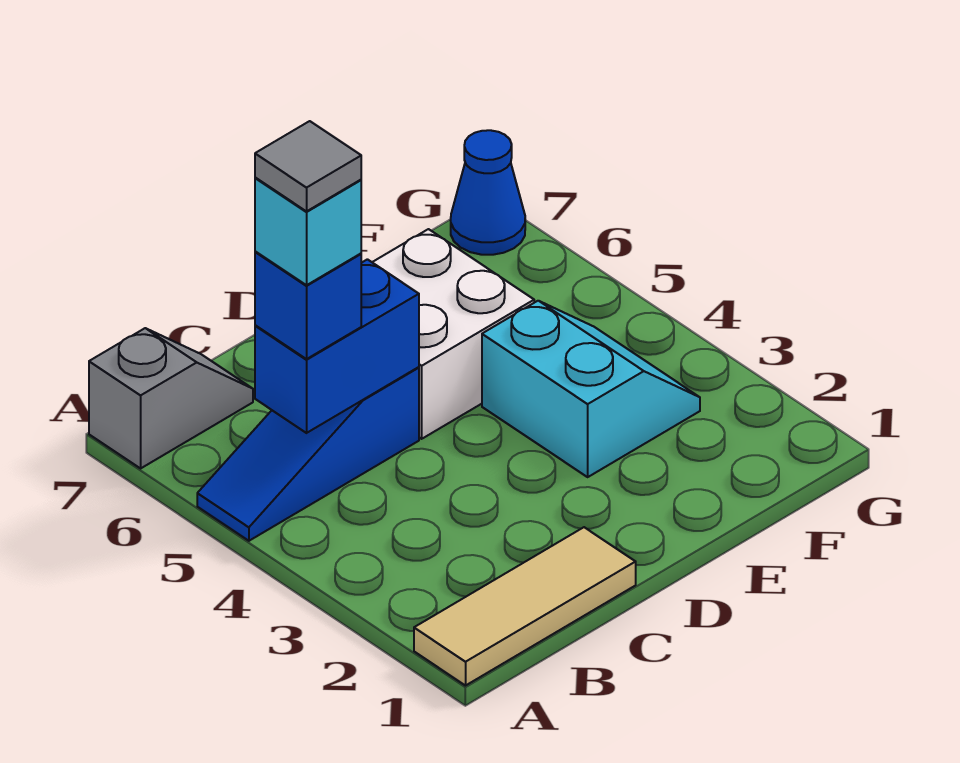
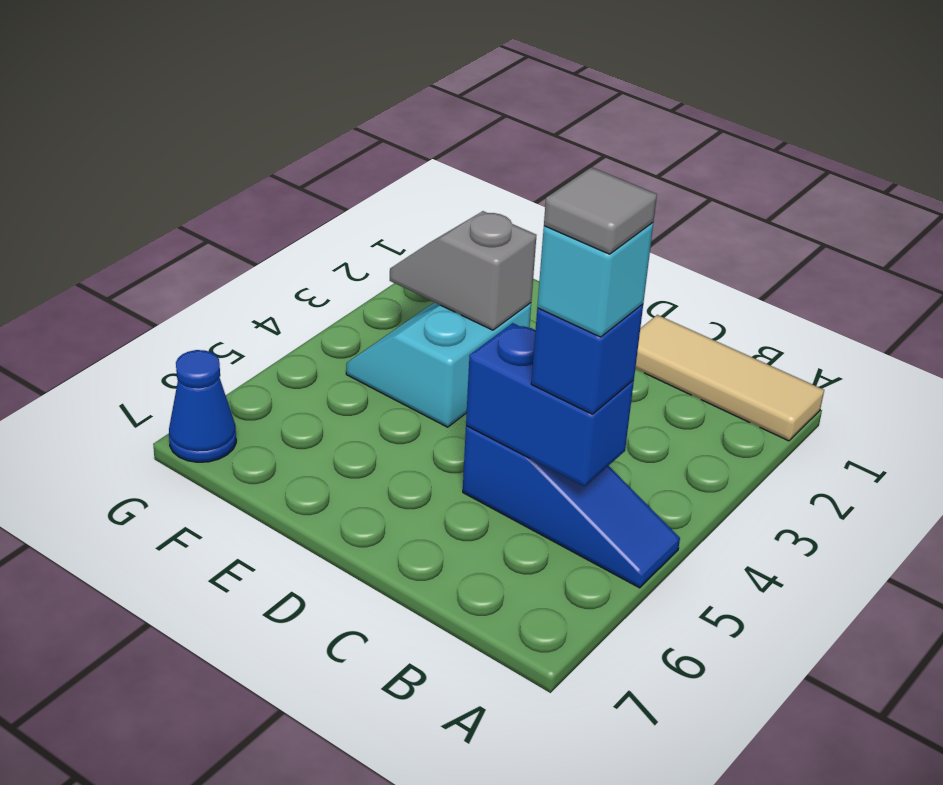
grey slope A7:B7 level 1 top A -> grey slope E3:F3 level 2 top E
white brick D5:E6 level 1 -> none

